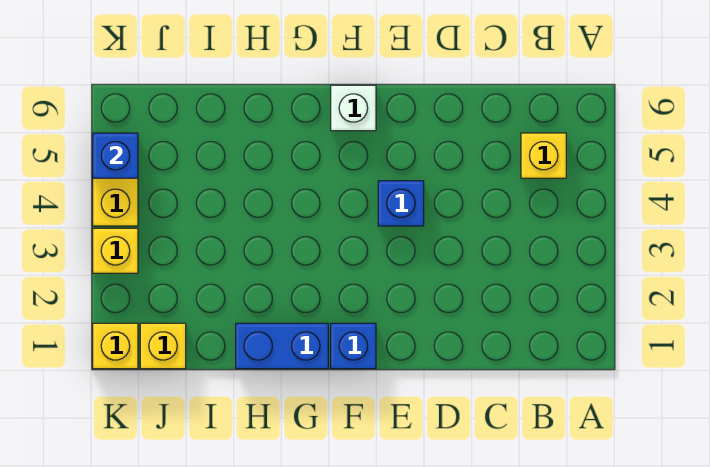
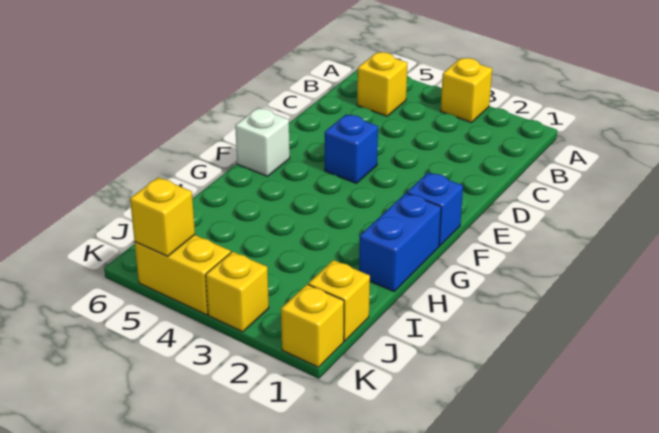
none -> yellow brick A3 level 1
blue brick K5 level 2 -> yellow brick K5 level 2

